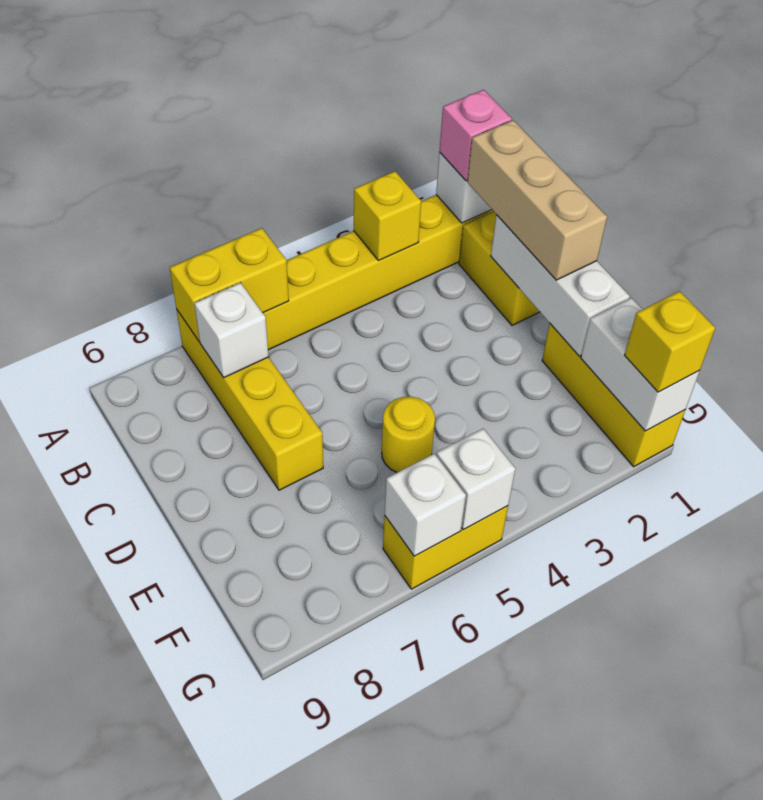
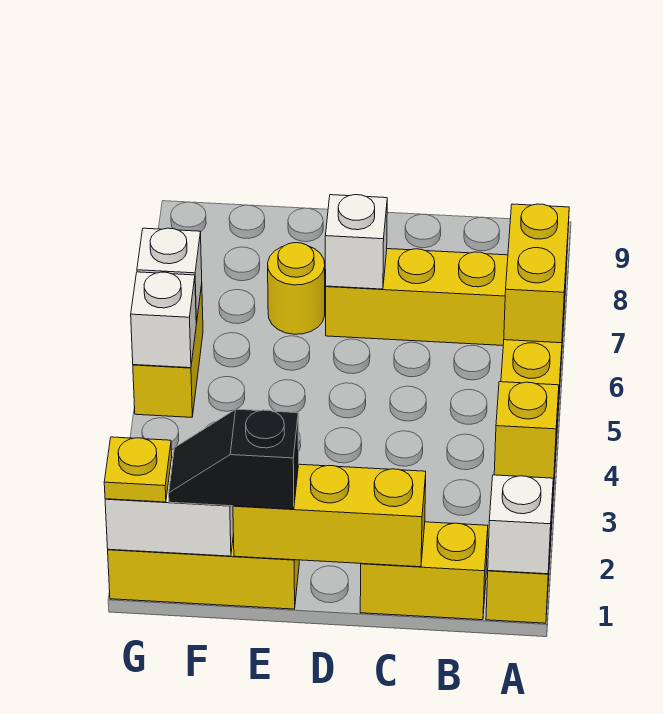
pink brick A1 level 3 -> none
tan brick B1:D1 level 3 -> none
white brick B7 level 2 -> white brick D7 level 2
white brick C1:E1 level 2 -> yellow brick C1:E1 level 2
none -> black slope E1:F1 level 3 top E
yellow round brick E5 level 1 -> yellow round brick E7 level 1
yellow brick G1 level 3 -> yellow plate G1 level 3

